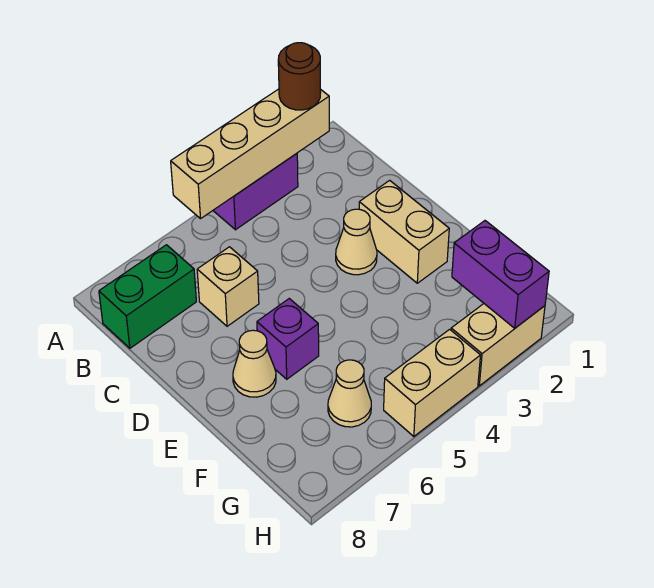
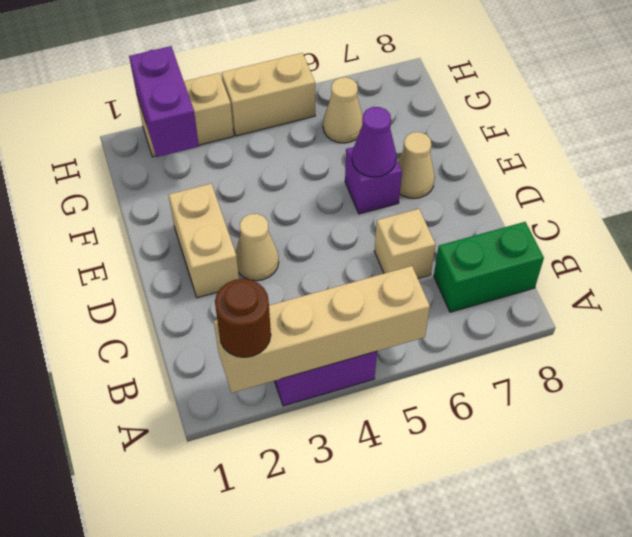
none -> purple cone E6 level 2

